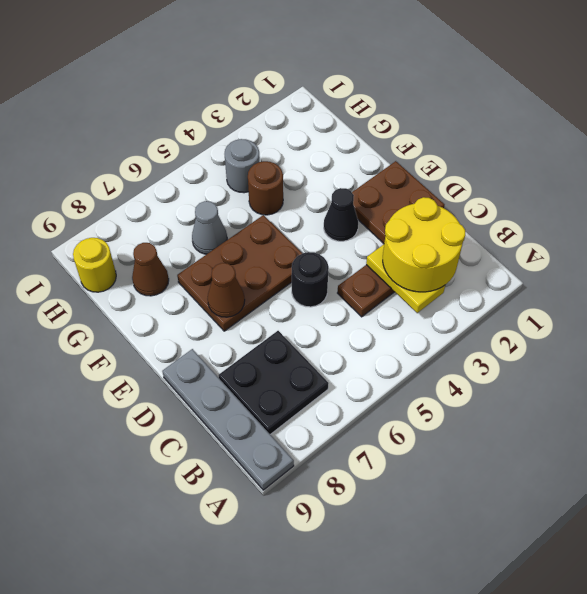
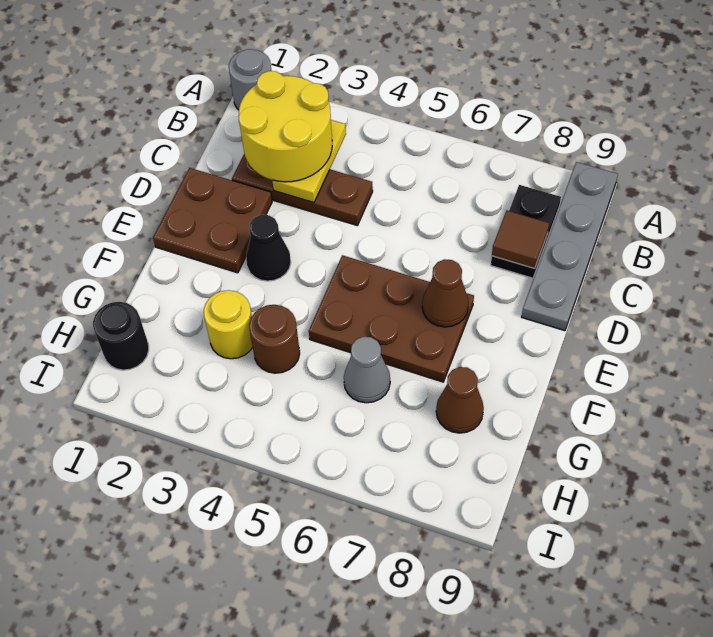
black plate B7:C8 level 1 -> black plate B8:C8 level 1
none -> brown tile C8 level 2
black round brick D5 level 1 -> black round brick H1 level 1
grey round brick H4 level 1 -> grey round brick A1 level 1
yellow round brick H9 level 1 -> yellow round brick G3 level 1

